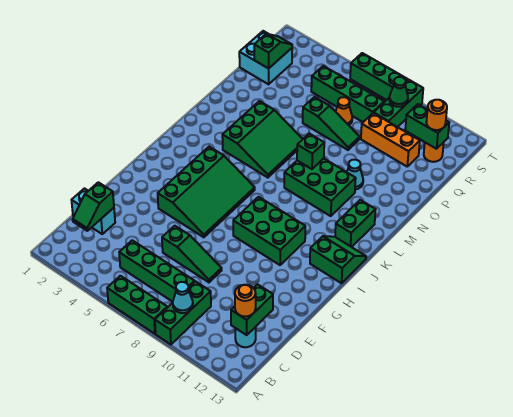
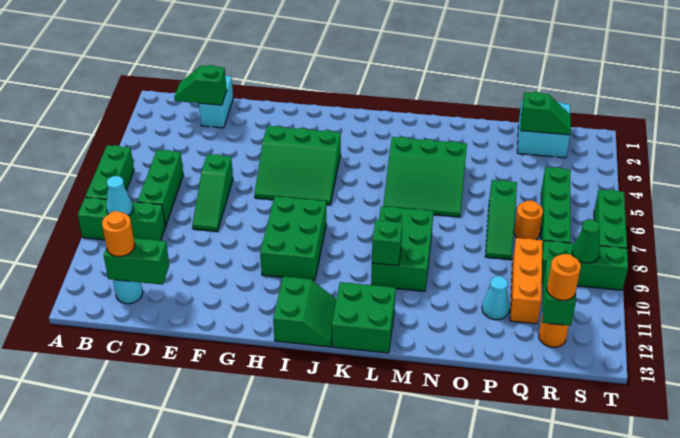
green brick C5:C8 level 1 -> green brick C6:C8 level 1
green slope G4:J6 level 1 top 4 -> green slope G4:I6 level 1 top 4
green brick K12:L12 level 1 -> green brick K12:L13 level 1
green brick M8 level 2 -> green brick L10 level 2
cyan cone N10 level 1 -> cyan cone P11 level 1
orange cone Q7 level 1 -> orange round brick Q7 level 1

